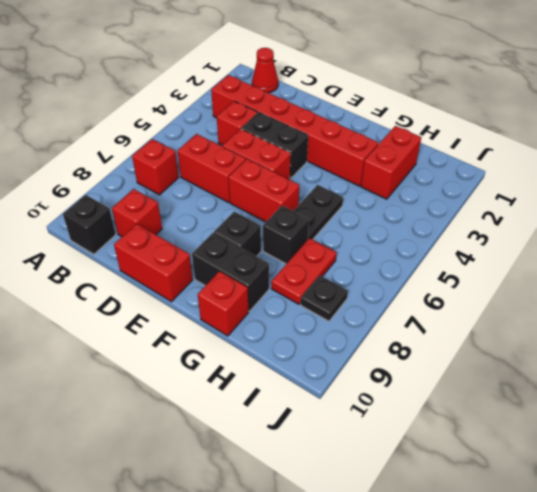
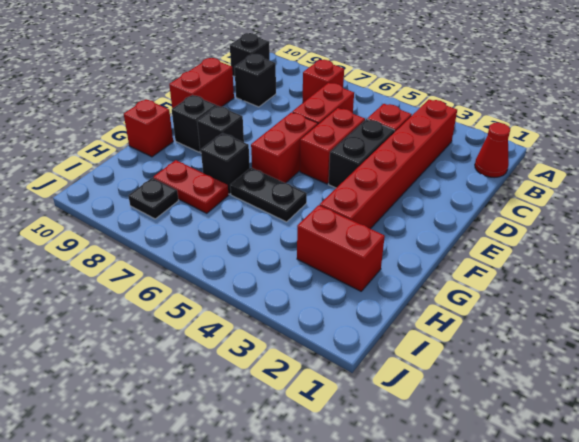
red brick C9 level 1 -> black brick C9 level 1
black brick F9:G9 level 1 -> black brick F9 level 1

